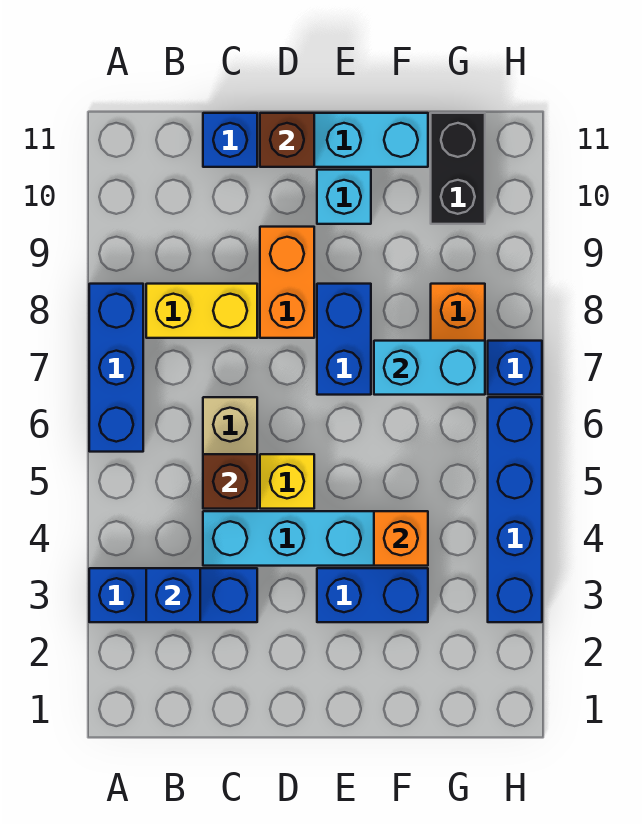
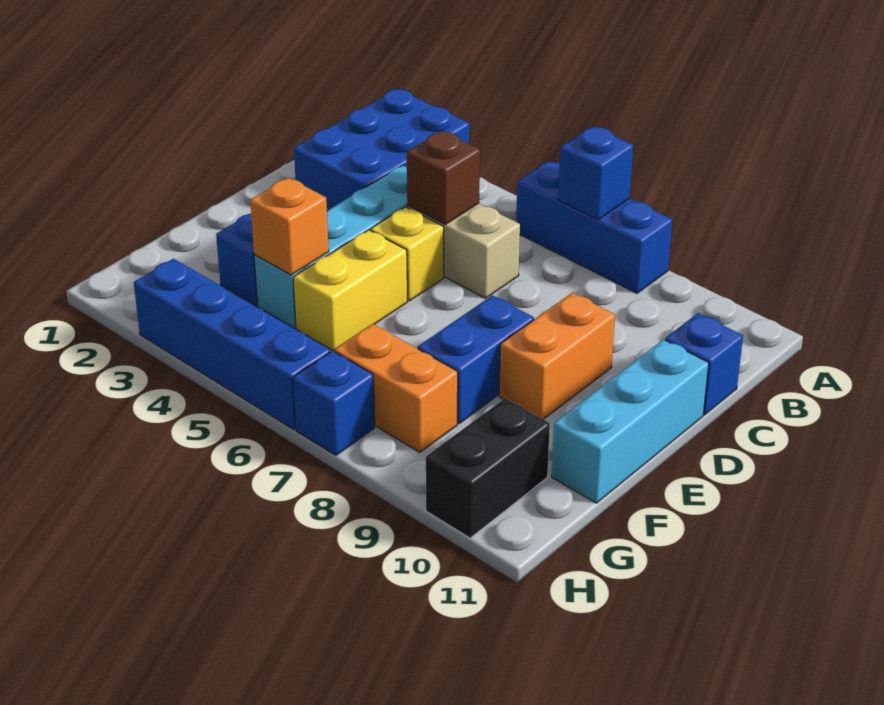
blue brick A3:C3 level 1 -> blue brick A2:C3 level 1
blue brick B3 level 2 -> blue brick A7 level 2
yellow brick B8:C8 level 1 -> yellow brick E5:F5 level 1
orange brick D8:D9 level 1 -> orange brick D9:E9 level 1
brown brick D11 level 2 -> none
blue brick E7:E8 level 1 -> blue brick E8:F8 level 1
cyan brick E10 level 1 -> none
cyan brick F7:G7 level 2 -> none
black brick G10:G11 level 1 -> black brick G10:H10 level 1

